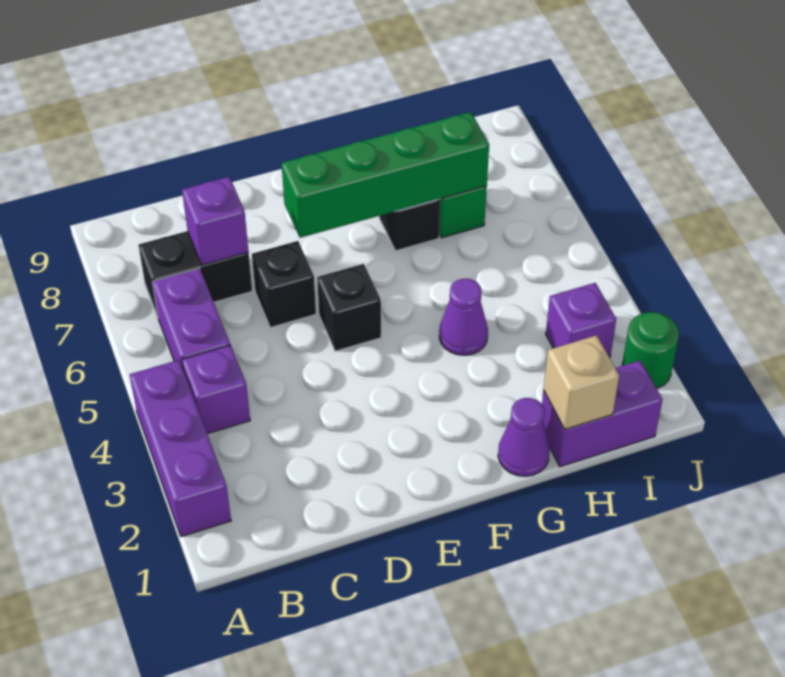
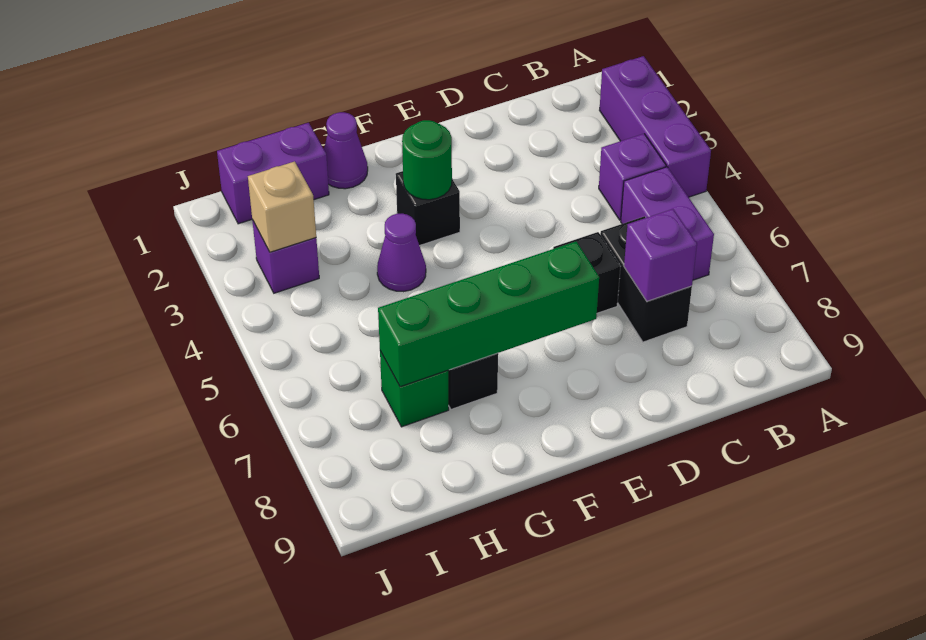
black brick B7:C7 level 1 -> black brick C6:C7 level 1
black brick E5 level 1 -> black brick F3 level 1
tan brick H1 level 2 -> tan brick I3 level 2
green round brick J2 level 1 -> green round brick F3 level 2

